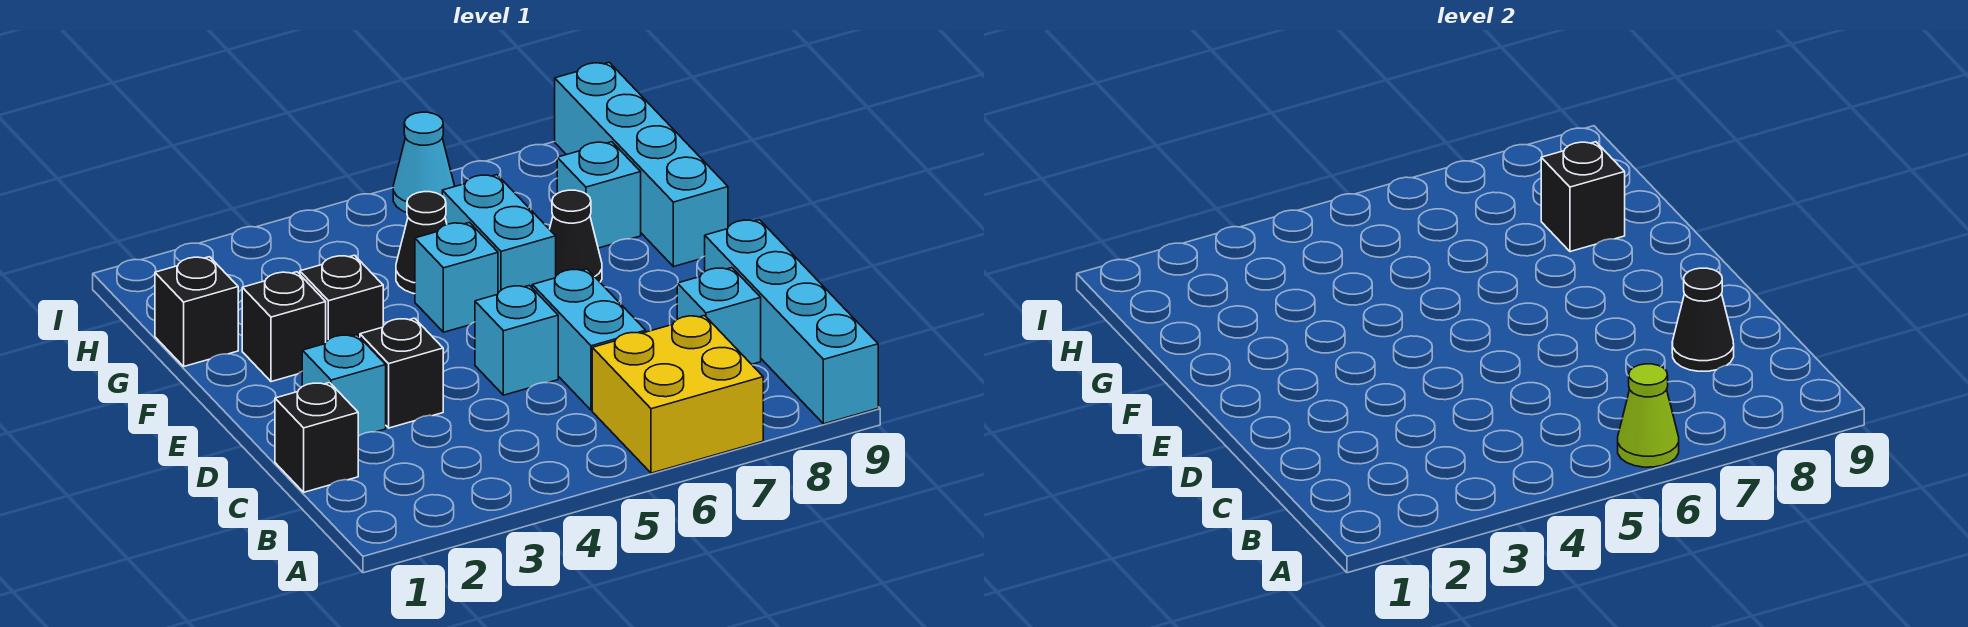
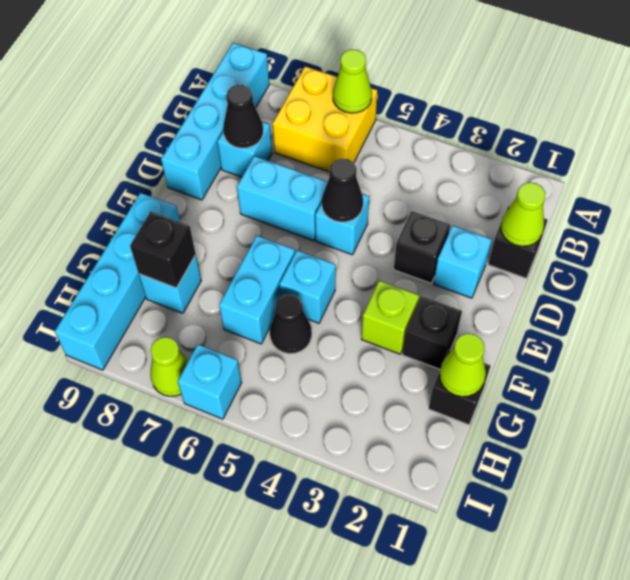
none -> lime cone C1 level 2
cyan brick C6:D6 level 1 -> cyan brick D6:D7 level 1
black brick F3 level 1 -> lime brick F3 level 1
black cone F7 level 1 -> black cone D5 level 2
none -> lime cone G1 level 2
cyan cone I6 level 1 -> cyan brick I6 level 1
none -> lime cone I7 level 1

